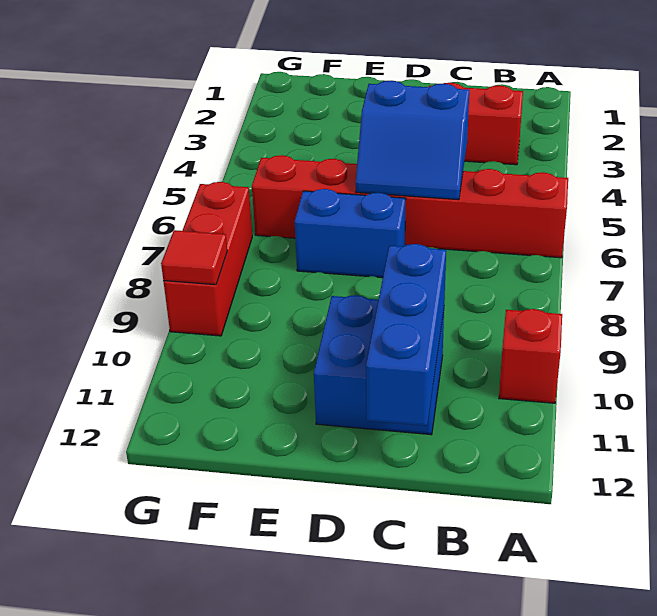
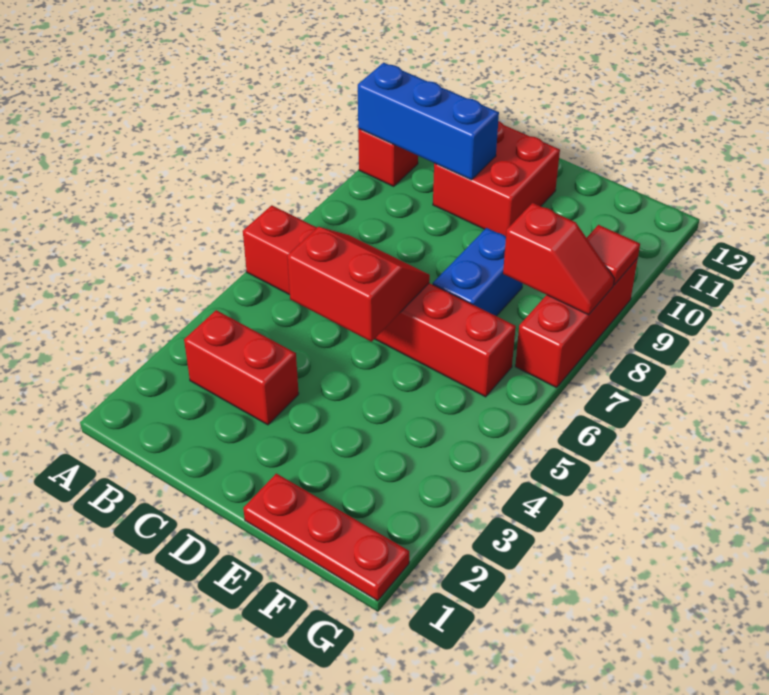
blue slope C5:D6 level 2 top 5 -> red slope C5:D6 level 2 top 5
blue brick C10:D11 level 1 -> red brick C10:D11 level 1
blue brick C10:C12 level 2 -> blue brick A10:C10 level 2
blue brick D7:E7 level 1 -> blue brick E7:E8 level 1
none -> red plate E1:G1 level 1
none -> red slope F8:G8 level 2 top F

